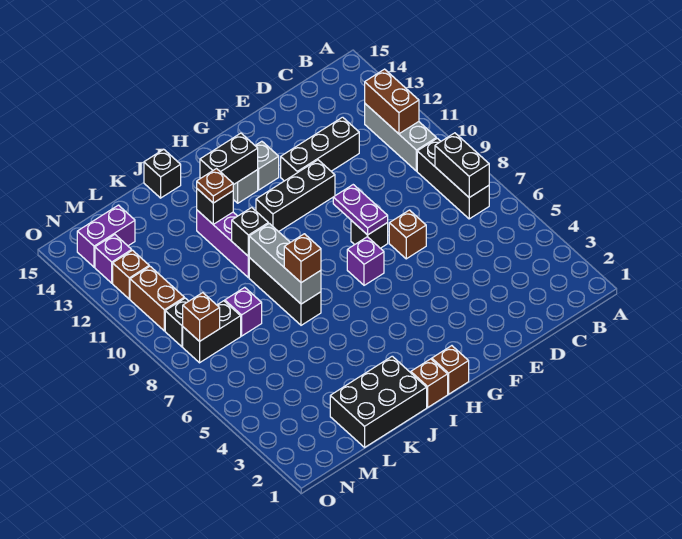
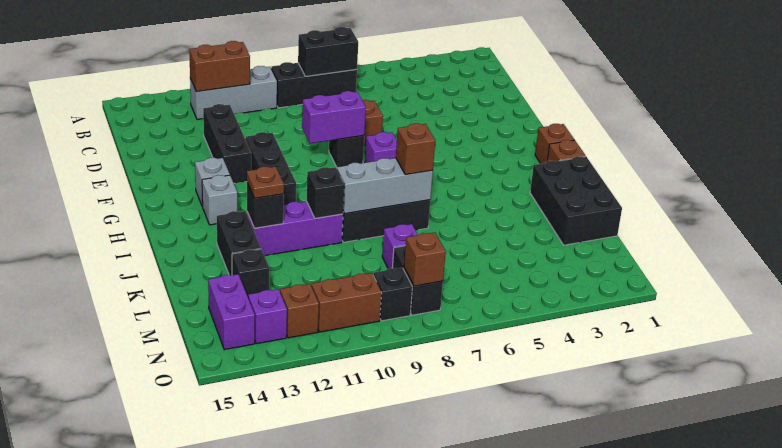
purple plate F8:F9 level 2 -> purple brick F8:F9 level 2
black brick H13:I13 level 2 -> black brick J13:K13 level 1
black brick J15 level 1 -> black brick L13 level 1

